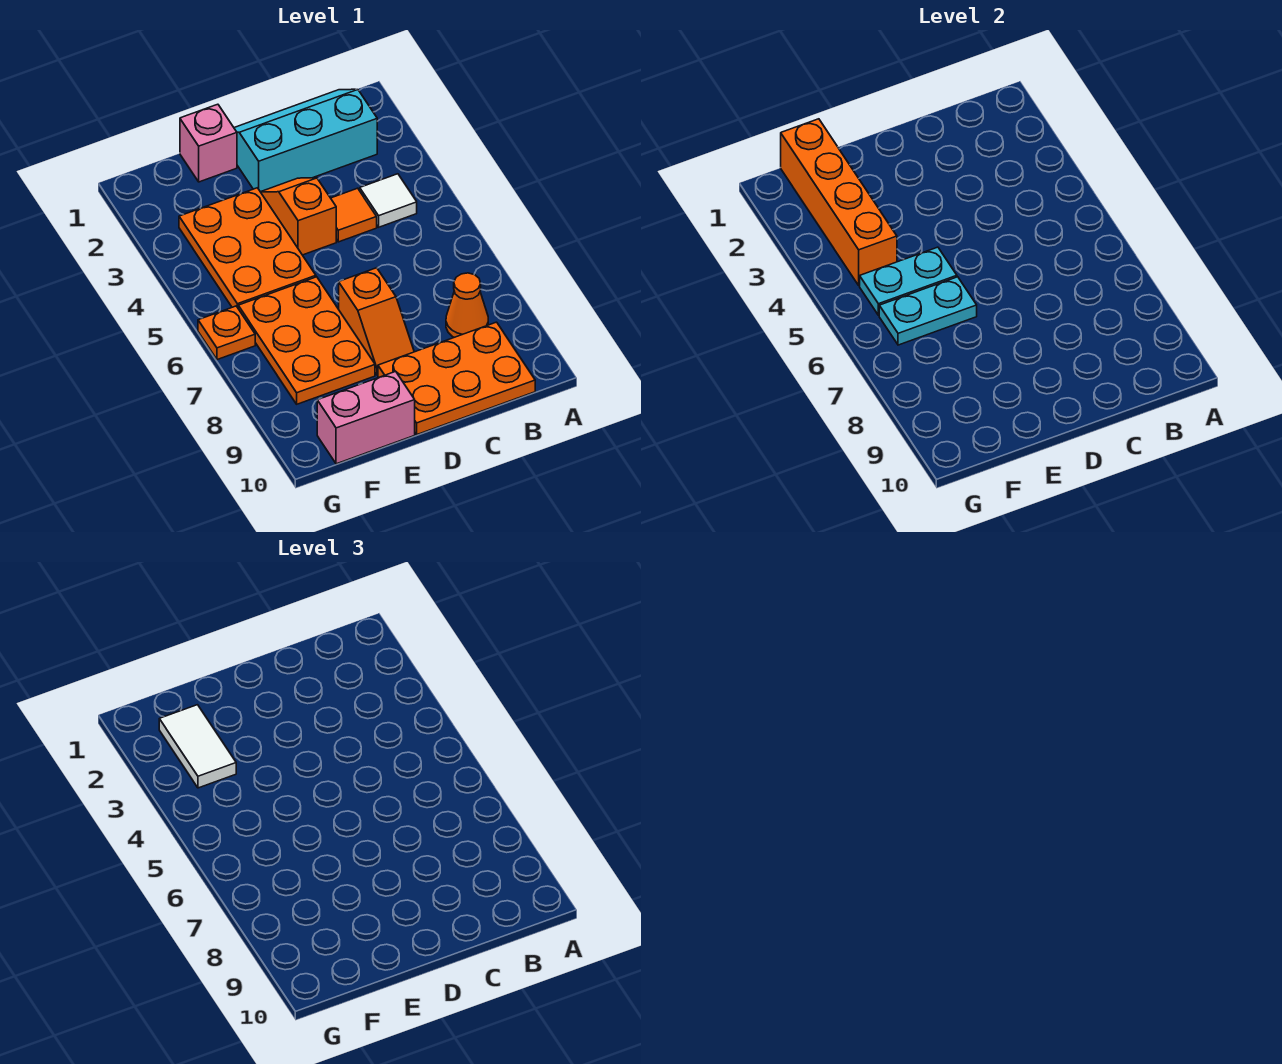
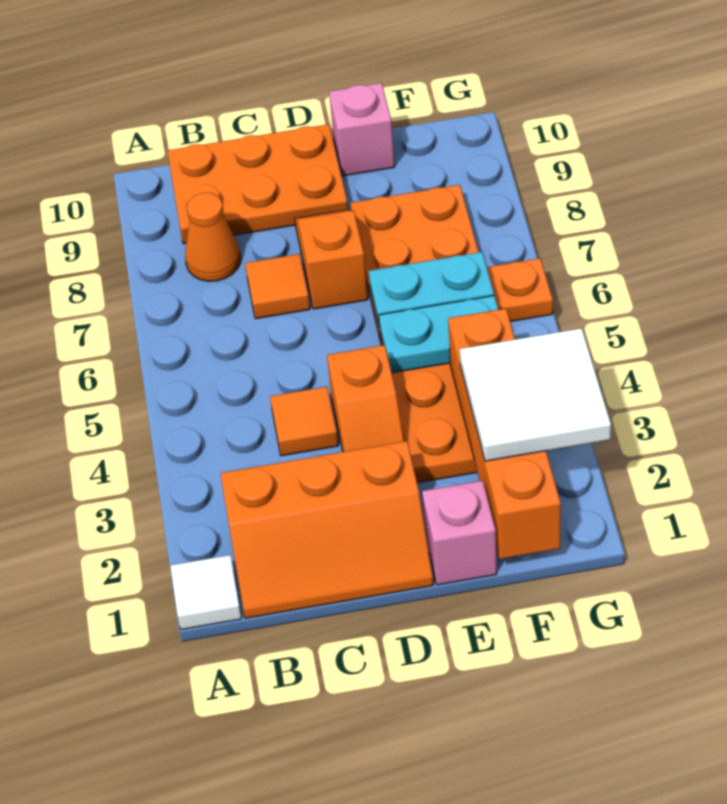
cyan slope B1:D2 level 1 top 2 -> orange slope B1:D2 level 1 top 2
white tile B4 level 1 -> white tile A1 level 1
none -> orange tile C7 level 1
pink brick E10:F10 level 1 -> pink brick E10 level 1
white tile F2:F3 level 3 -> white tile F2:G3 level 3

